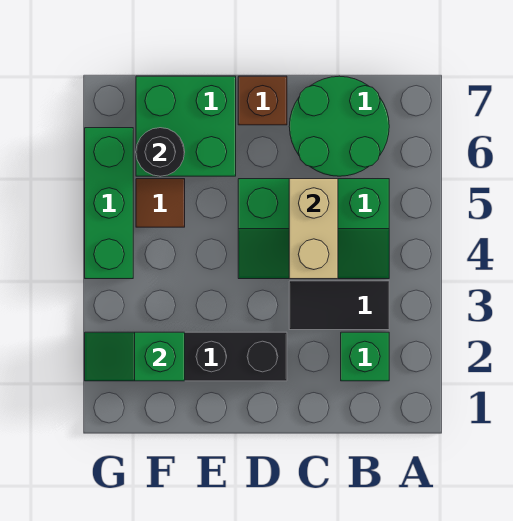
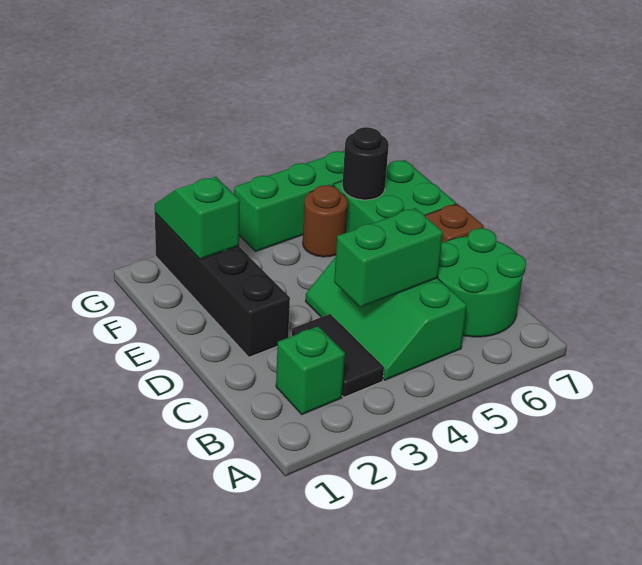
tan brick C4:C5 level 2 -> green brick C4:C5 level 2
brown tile F5 level 1 -> brown round brick F5 level 1

